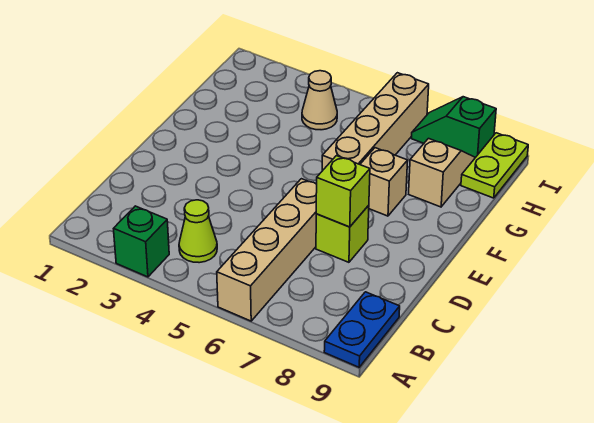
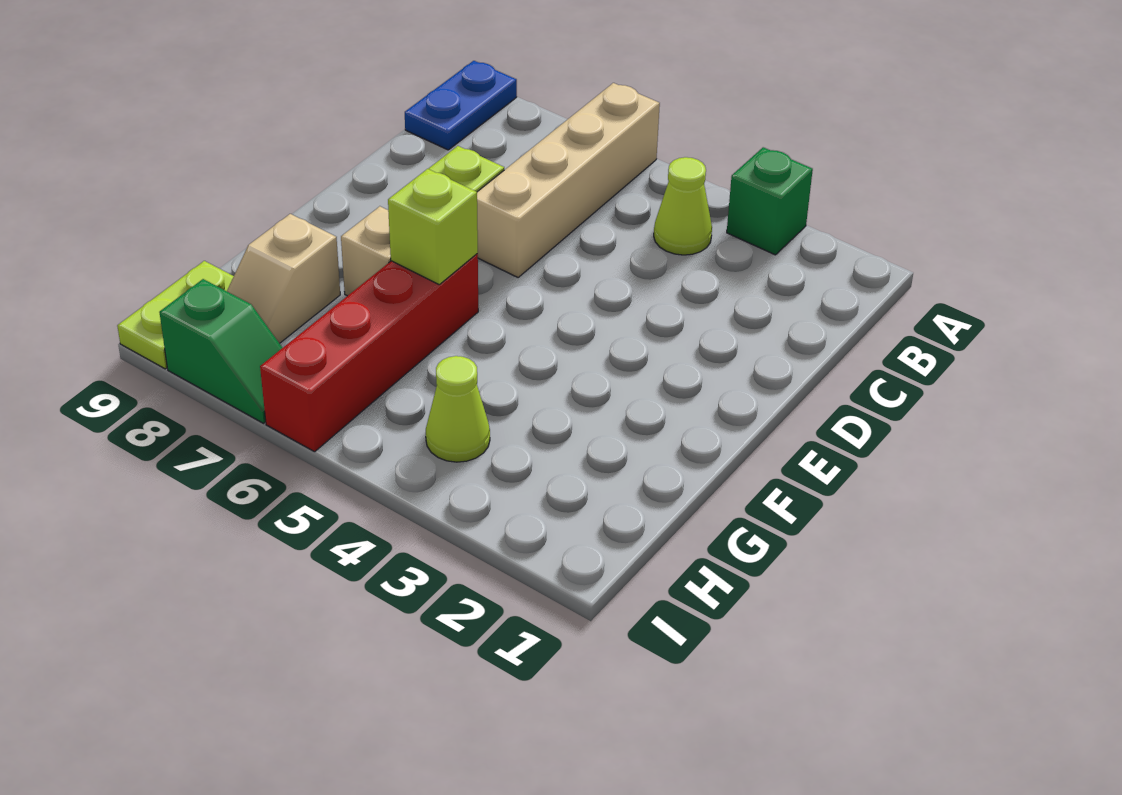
lime brick D7 level 2 -> lime brick F6 level 2
tan brick F6:I6 level 1 -> red brick F6:I6 level 1
tan cone H4 level 1 -> lime cone H4 level 1

